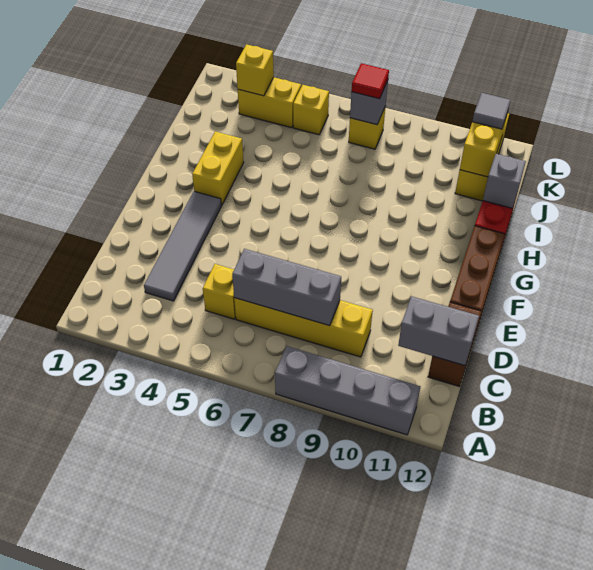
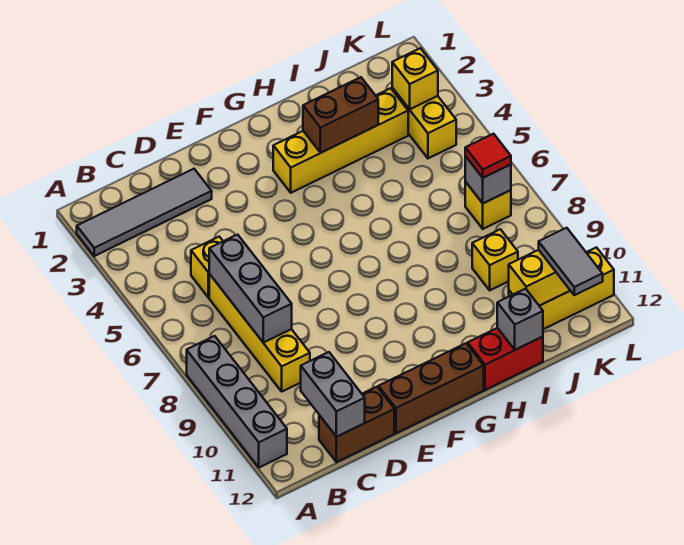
grey tile C3:F3 level 1 -> grey tile A2:D2 level 1
yellow brick G3:H3 level 1 -> yellow brick G3:J3 level 1
none -> brown brick H3:I3 level 2
yellow brick K5 level 1 -> yellow brick J9 level 1
grey tile K11 level 3 -> grey tile K11:K12 level 3

